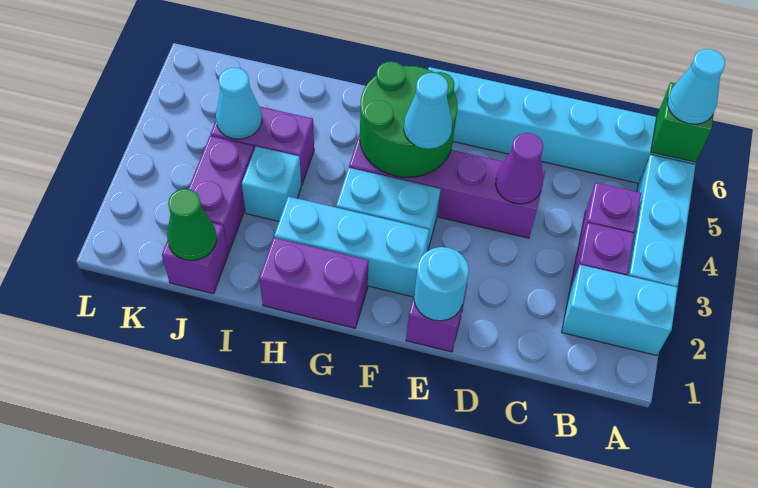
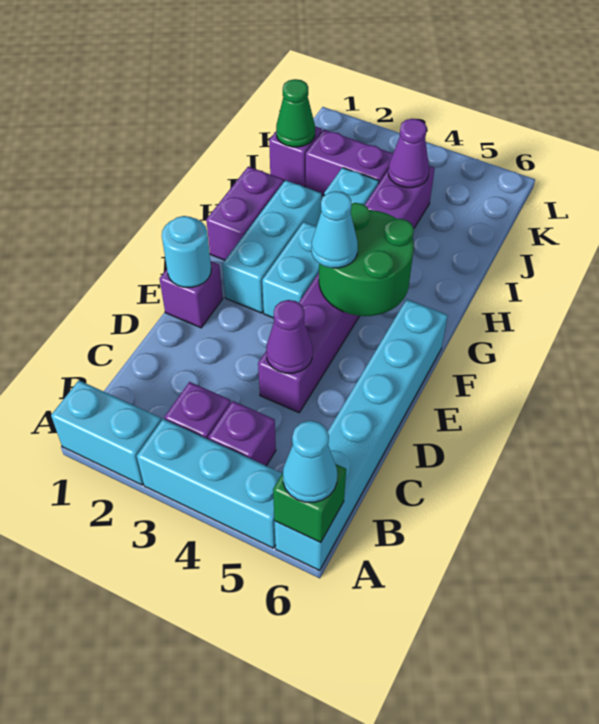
cyan brick A2:B2 level 1 -> cyan brick A1:A2 level 1
cyan cone J4 level 2 -> purple cone J4 level 2

